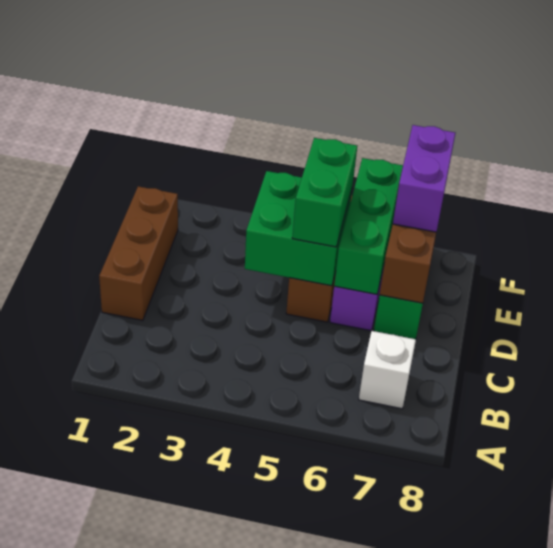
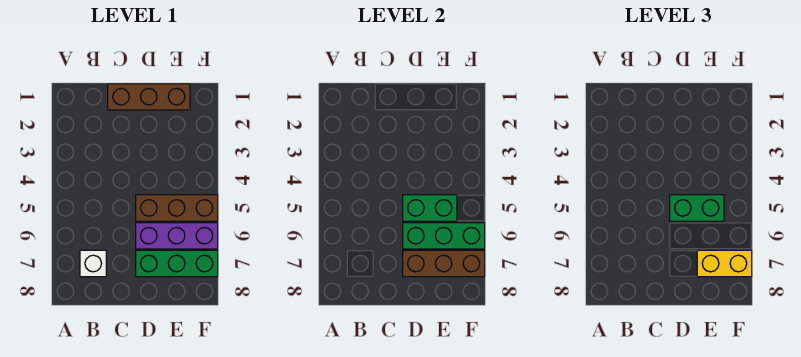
green brick D4:E5 level 2 -> green brick D5:E5 level 2
purple brick E7:F7 level 3 -> yellow brick E7:F7 level 3

